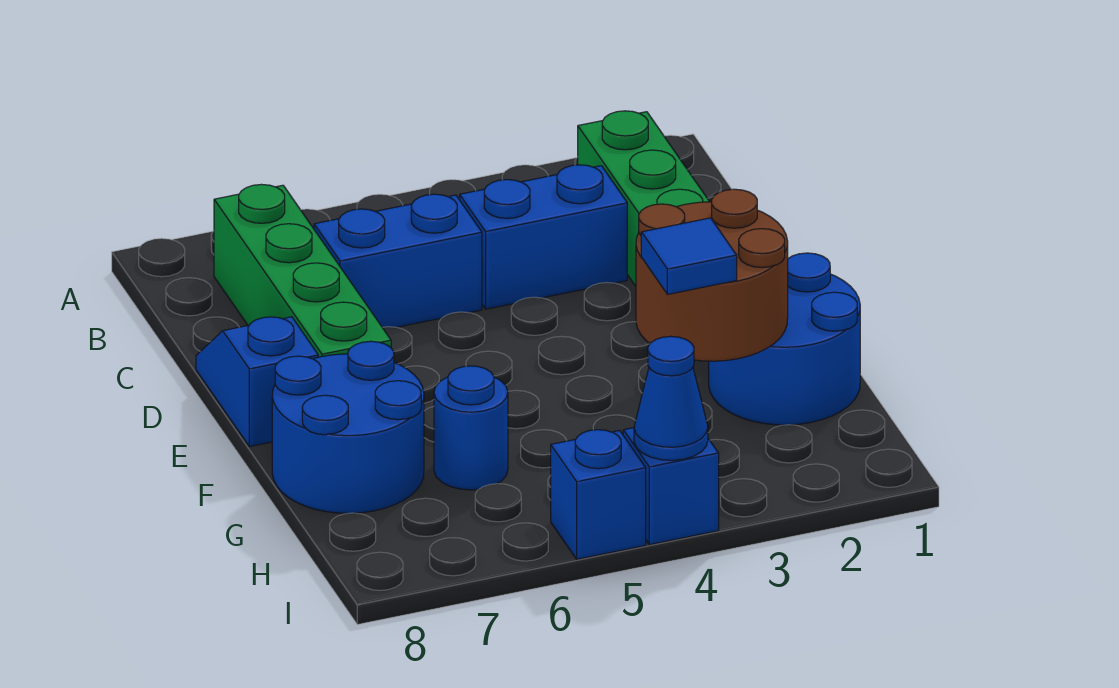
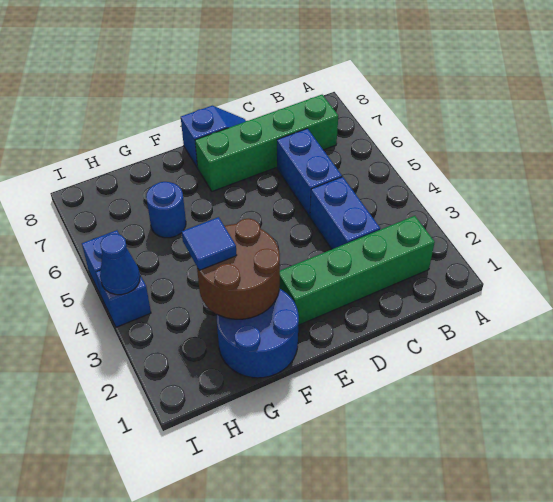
blue round brick F7:G8 level 1 -> none

